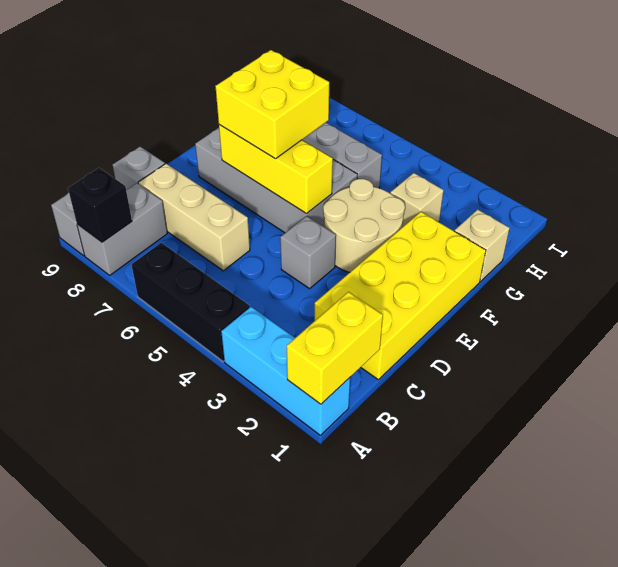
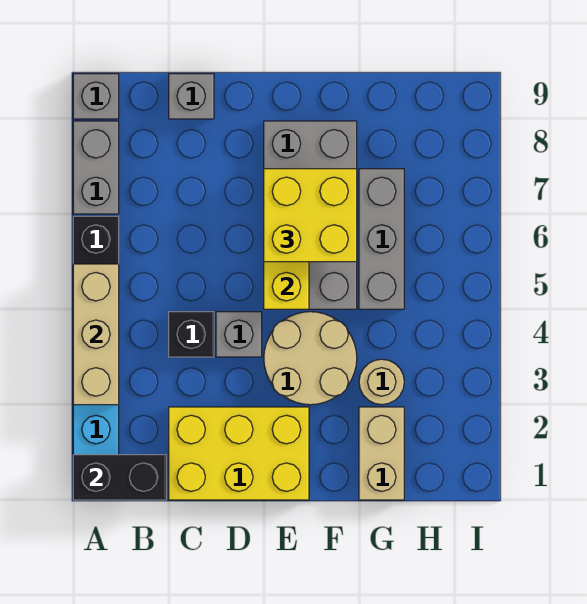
yellow brick A1:B1 level 2 -> black brick A1:B1 level 2
grey brick A8:B8 level 1 -> grey brick A7:A8 level 1
black brick A8 level 2 -> black brick C4 level 1
yellow brick C1:F2 level 1 -> yellow brick C1:E2 level 1
tan brick C6:C8 level 1 -> tan brick A3:A5 level 2
tan brick G1 level 1 -> tan brick G1:G2 level 1
tan brick G3 level 1 -> tan round brick G3 level 1

